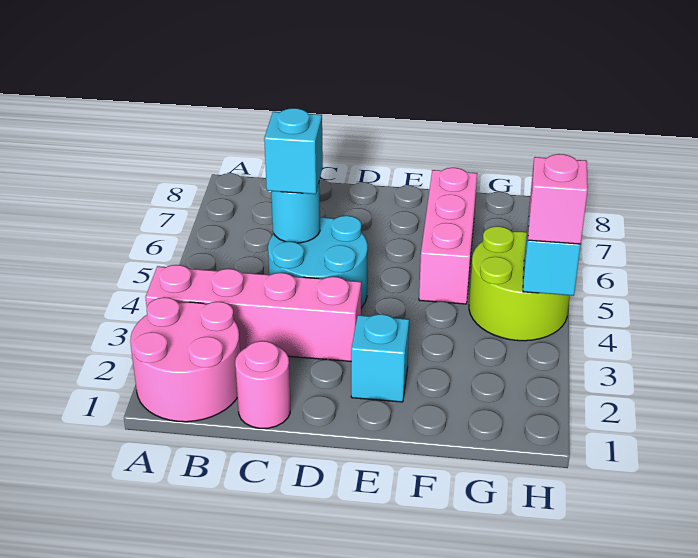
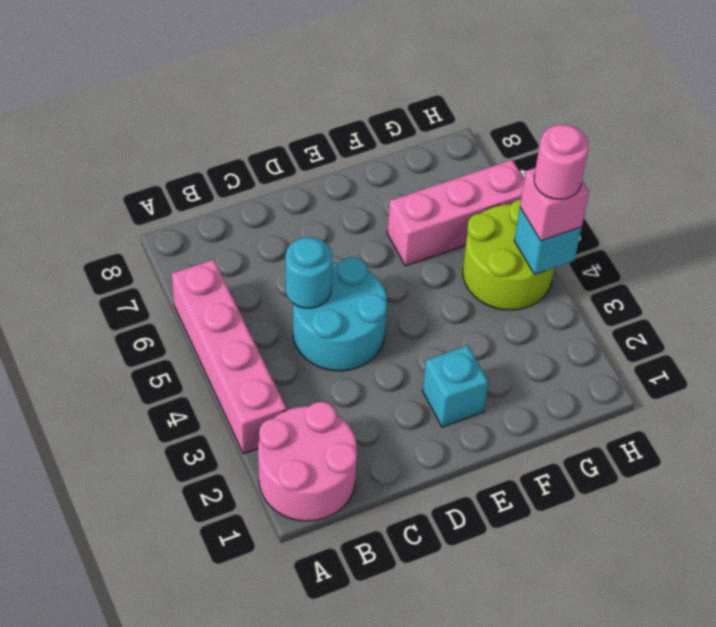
pink brick A3:D3 level 1 -> pink brick A3:A6 level 1
pink round brick C1 level 1 -> pink round brick H4 level 4
cyan brick C5 level 3 -> none
pink brick F5:F7 level 1 -> pink brick F6:H6 level 1

